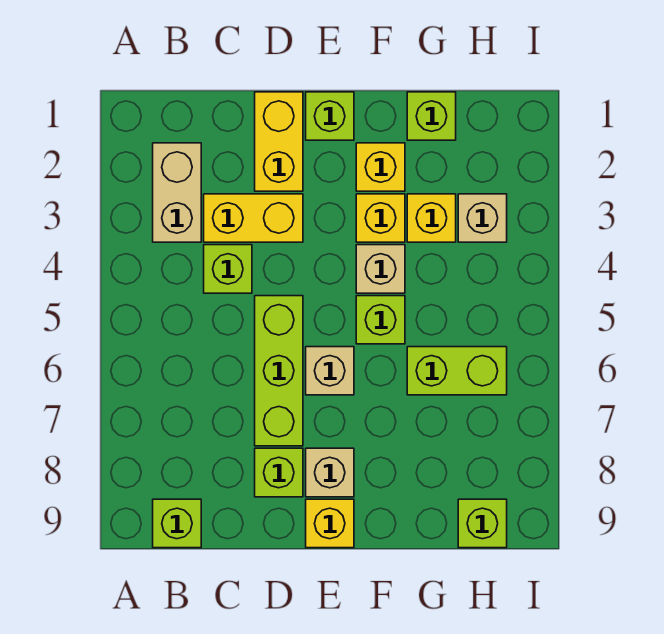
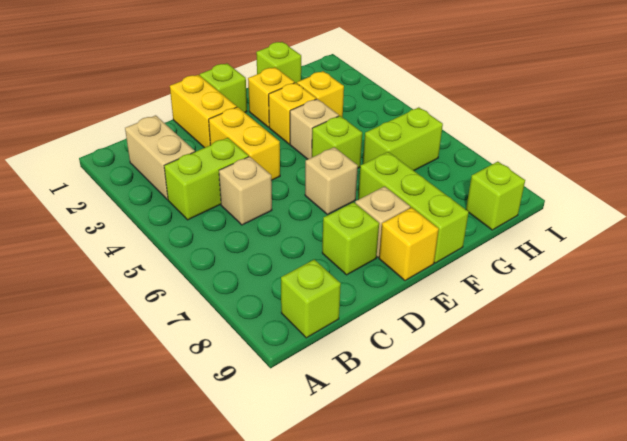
yellow brick C3:D3 level 1 -> yellow brick D3:D4 level 1
lime brick C4 level 1 -> lime brick B4:C4 level 1
lime brick D5:D7 level 1 -> lime brick F7:F9 level 1
tan brick H3 level 1 -> tan brick C5 level 1

